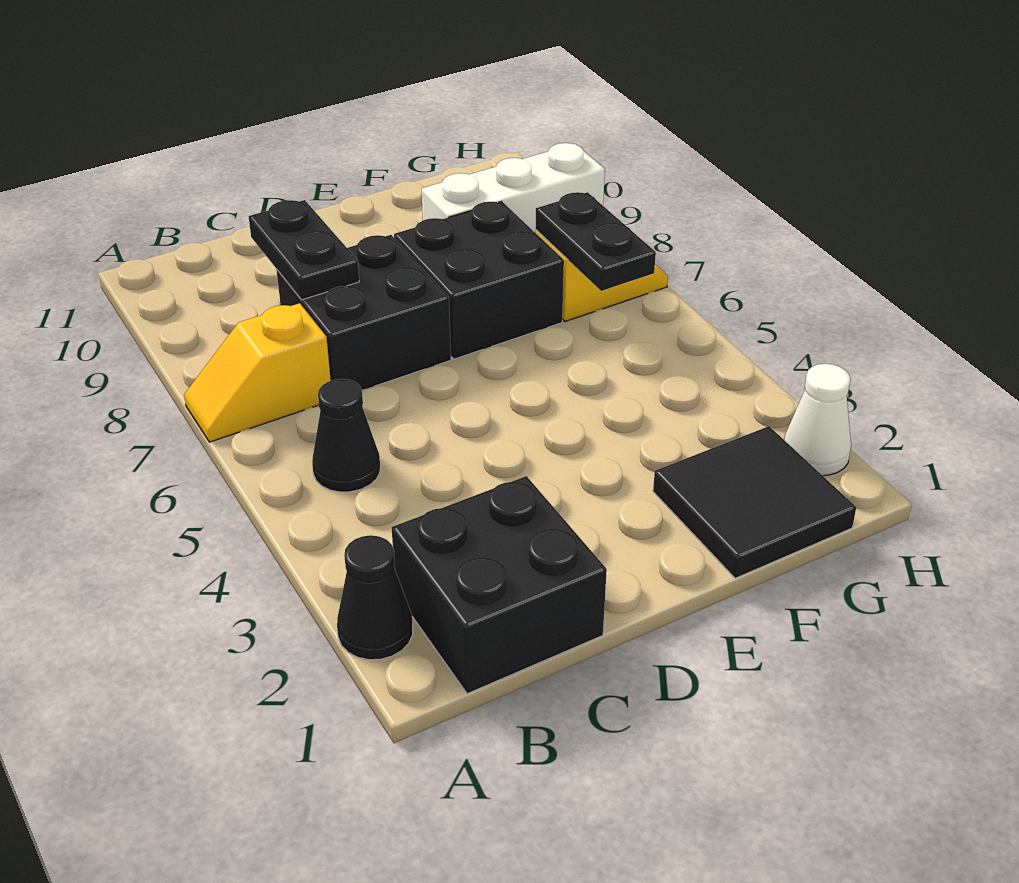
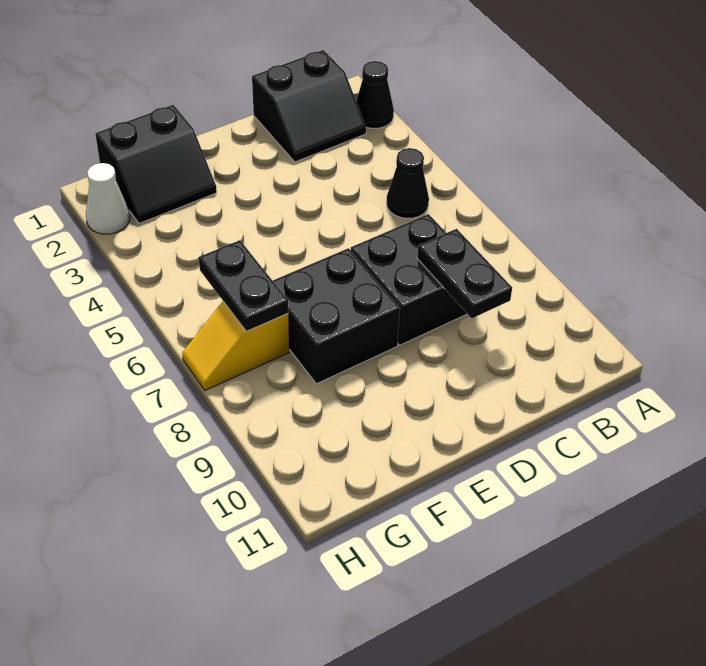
yellow slope A7:B7 level 1 top B -> none
black brick B1:C2 level 1 -> black slope B1:C2 level 1 top 1
black tile F1:G2 level 1 -> black slope F1:G2 level 1 top 1
white brick F9:H9 level 1 -> none

